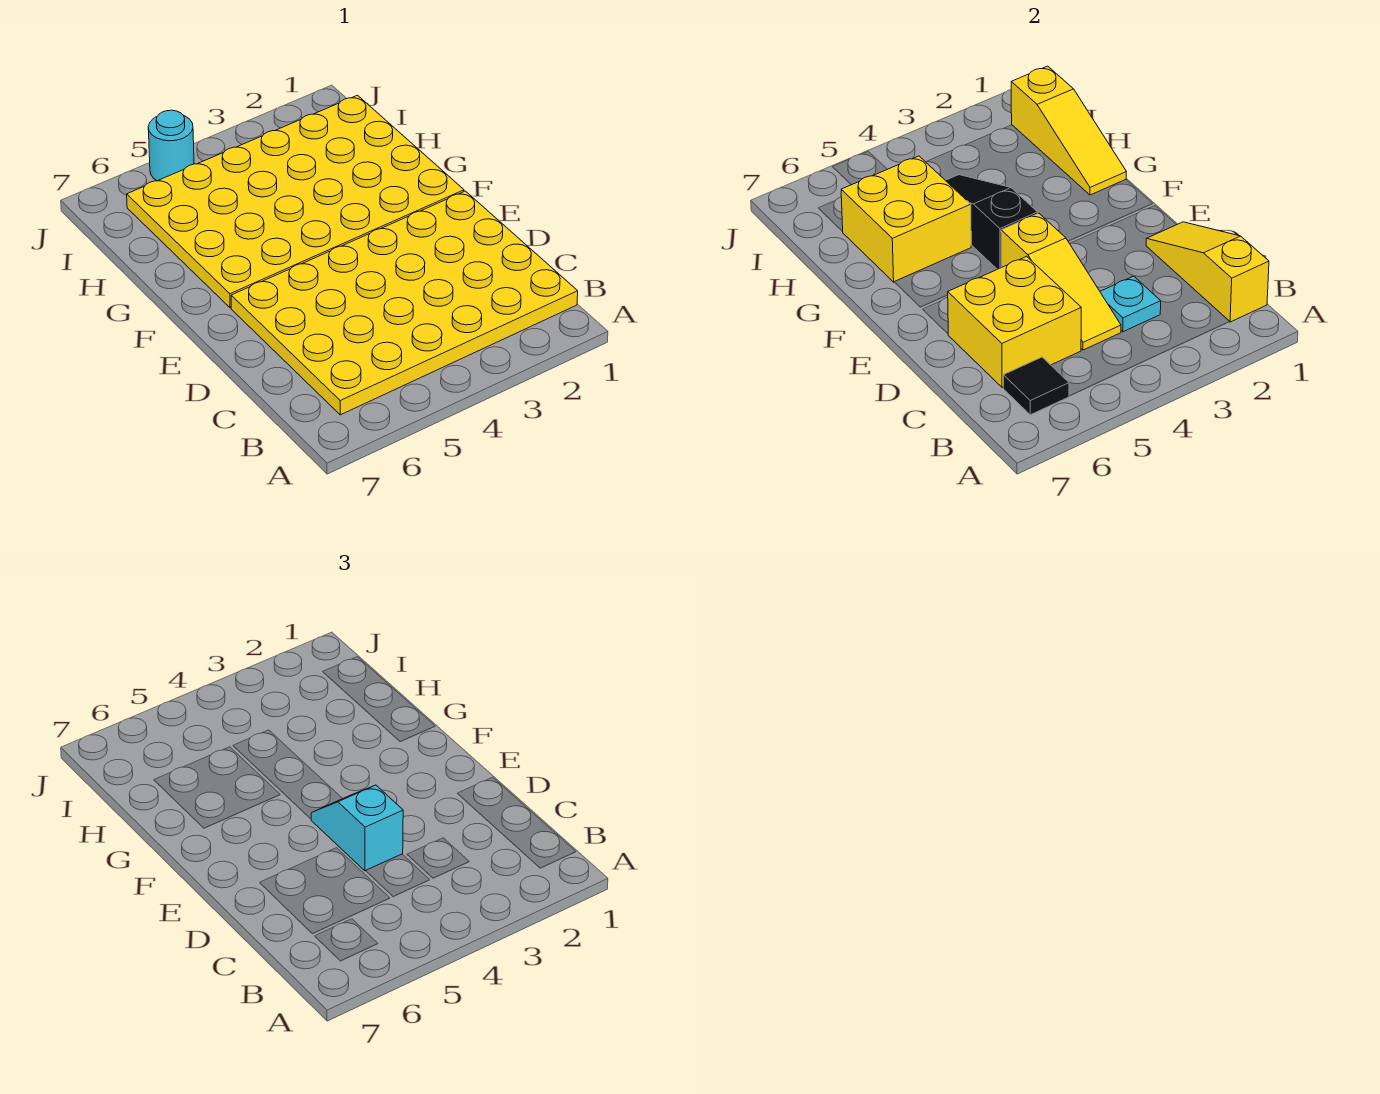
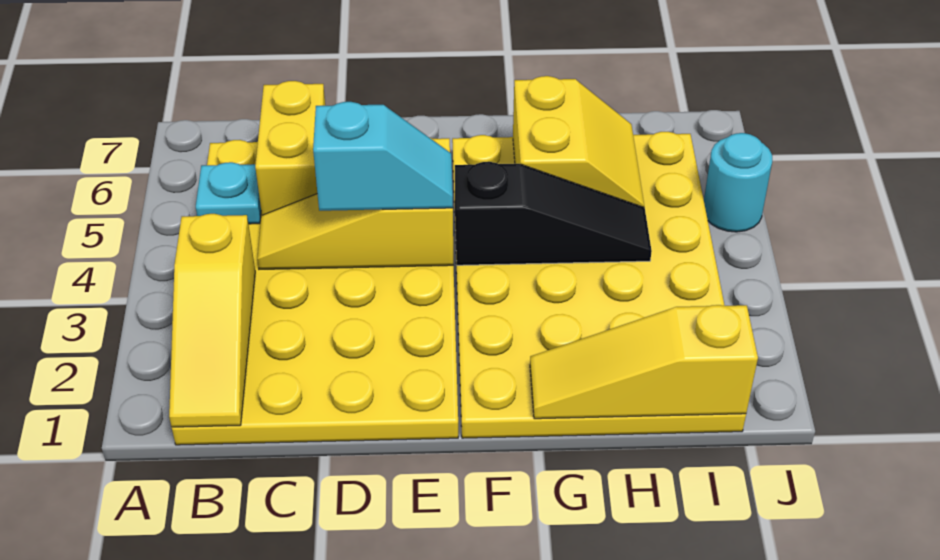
yellow slope B1:D1 level 2 top B -> yellow slope B1:B3 level 2 top 3
black tile B6 level 2 -> none
cyan plate C3 level 2 -> cyan plate B5 level 2
yellow brick C5:D6 level 2 -> yellow brick C5:C6 level 2
yellow brick G5:H6 level 2 -> yellow slope G5:H6 level 2 top G

